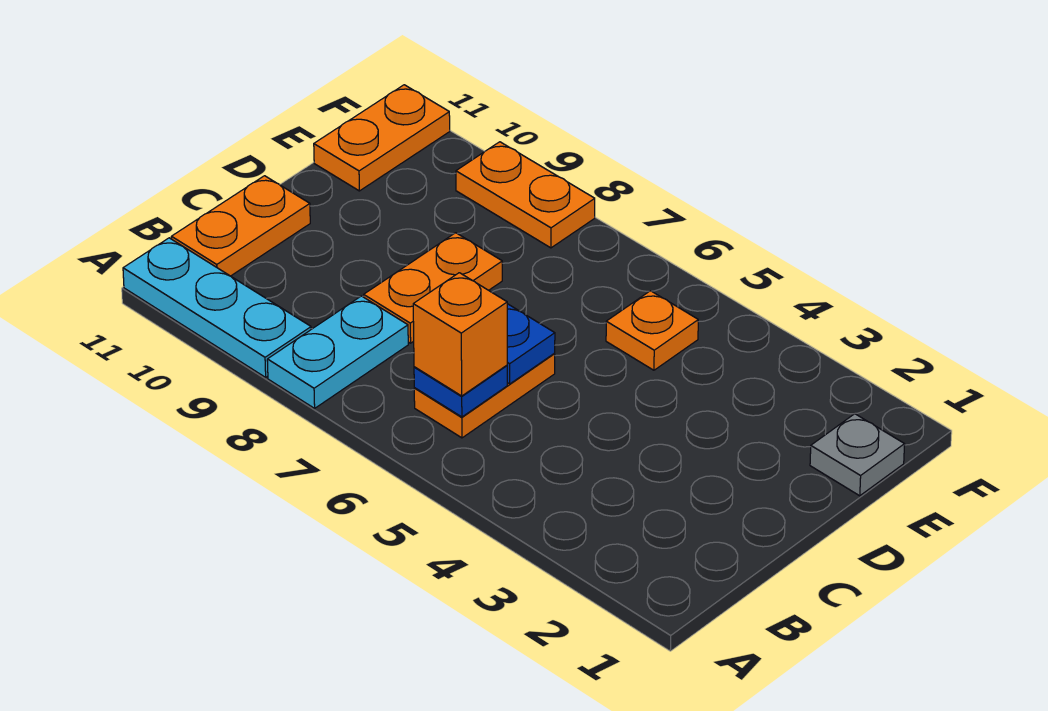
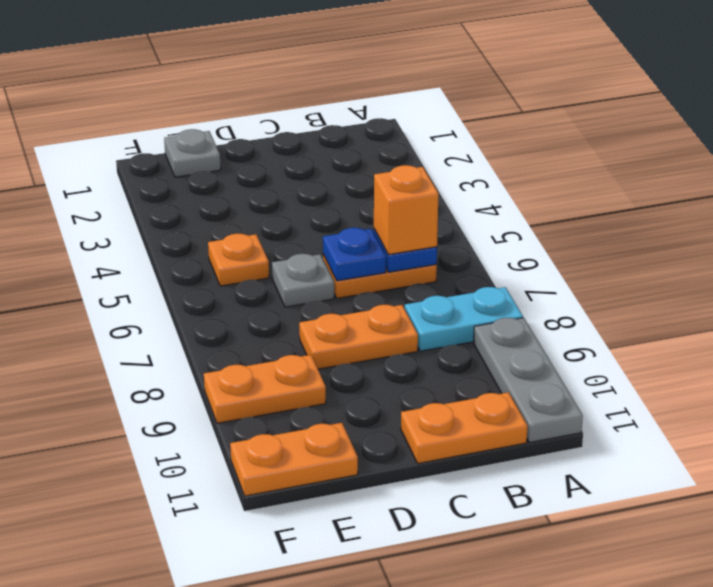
cyan plate A9:A11 level 1 -> grey plate A9:A11 level 1
none -> grey plate D6 level 1
orange plate F8:F9 level 1 -> orange plate E9:F9 level 1

